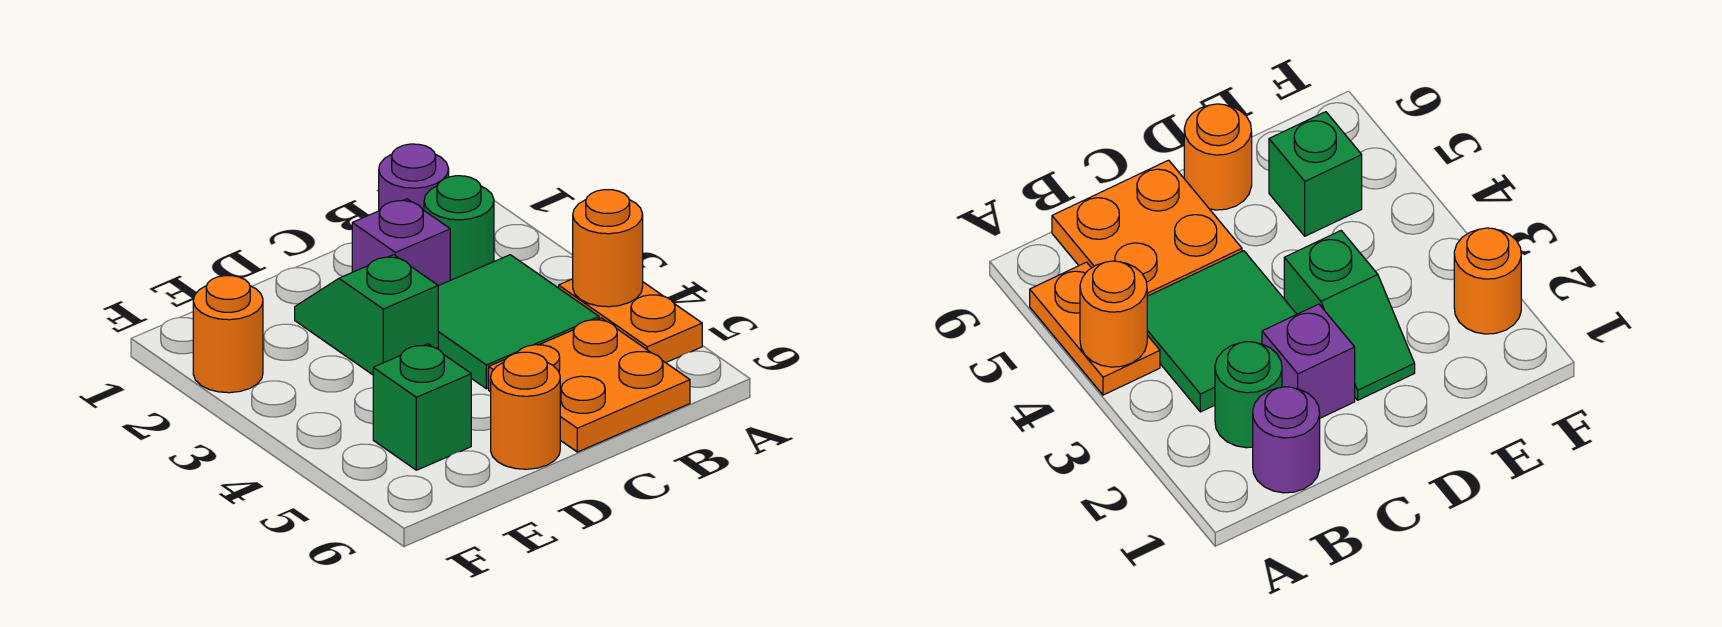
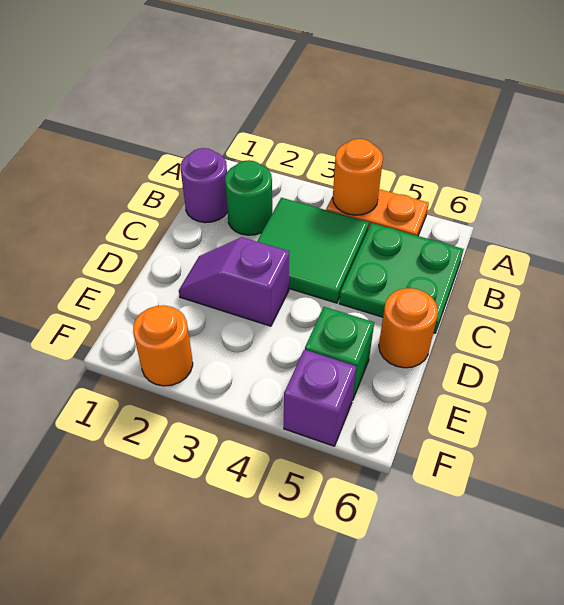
orange plate B5:C6 level 1 -> green plate B5:C6 level 1
purple brick C2 level 1 -> purple brick F5 level 1
green slope D2:D3 level 1 top 3 -> purple slope D2:D3 level 1 top 3

